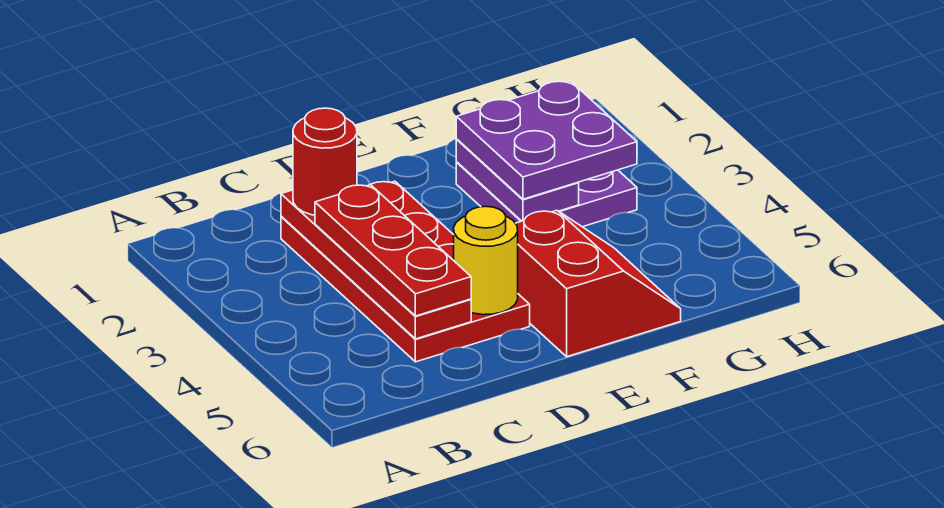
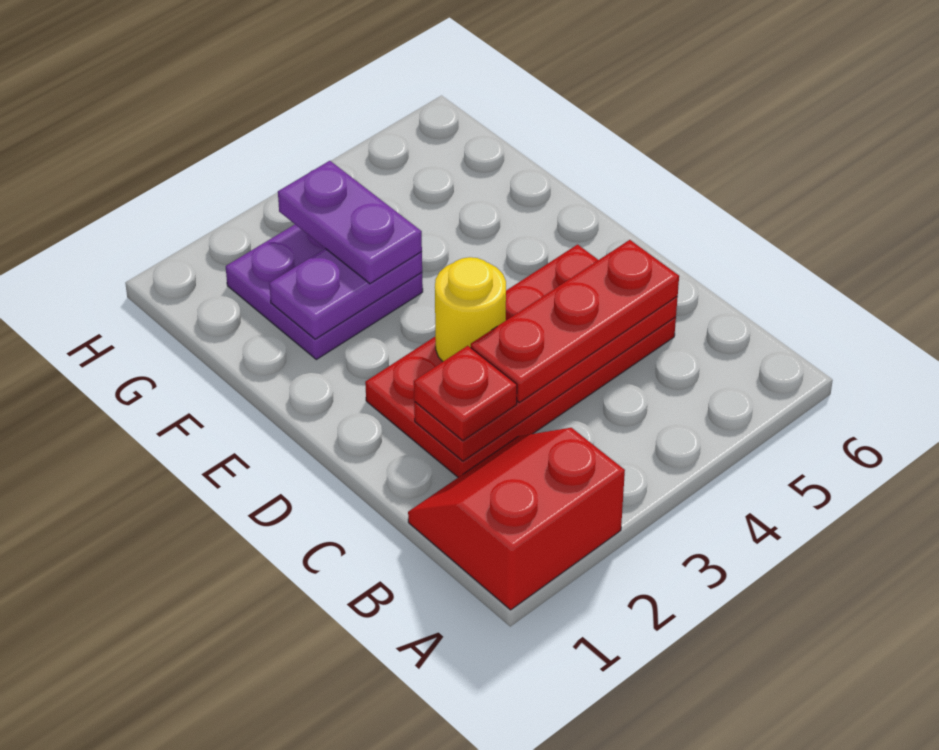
red round brick C2 level 3 -> red plate C2 level 3
yellow round brick D5 level 2 -> yellow round brick D3 level 2
red slope E5:F6 level 1 top E -> red slope A1:B2 level 1 top A
purple plate F2:G3 level 3 -> purple plate F3:G3 level 3

